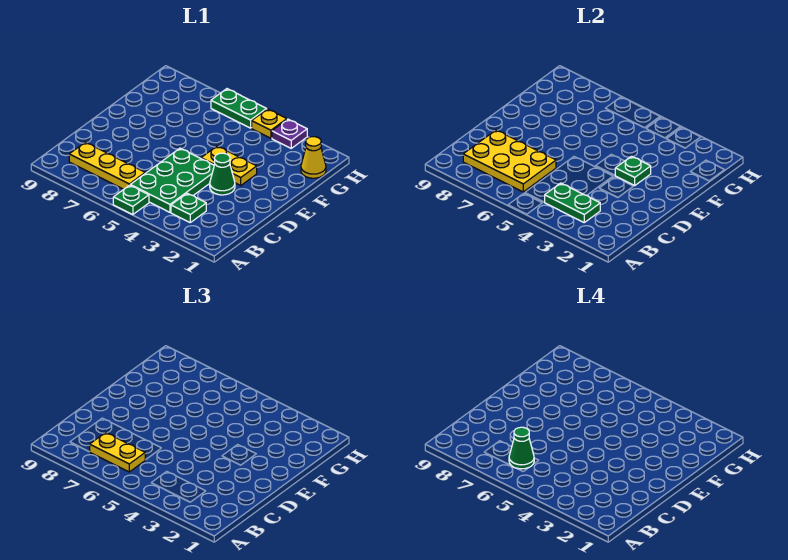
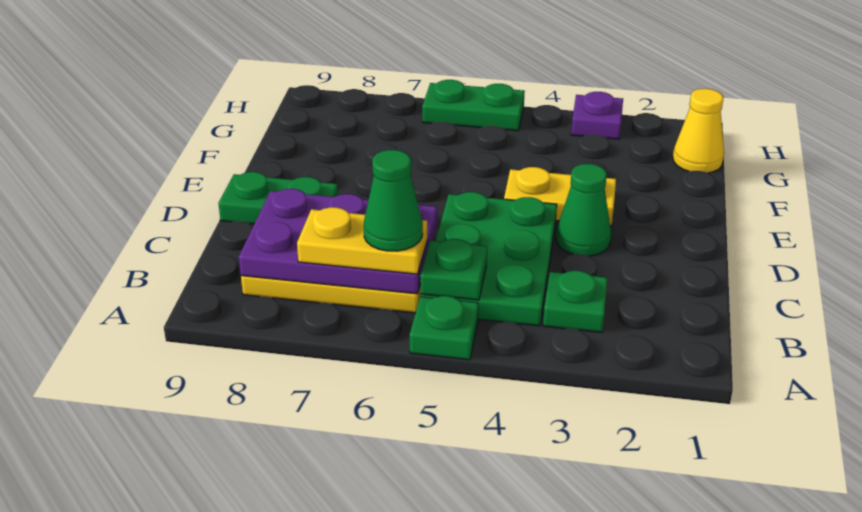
green plate B3:B4 level 2 -> green plate D8:D9 level 1
yellow plate B6:C8 level 2 -> purple plate B6:C8 level 2
green plate E3 level 2 -> green plate B5 level 2
yellow plate H4 level 1 -> none

